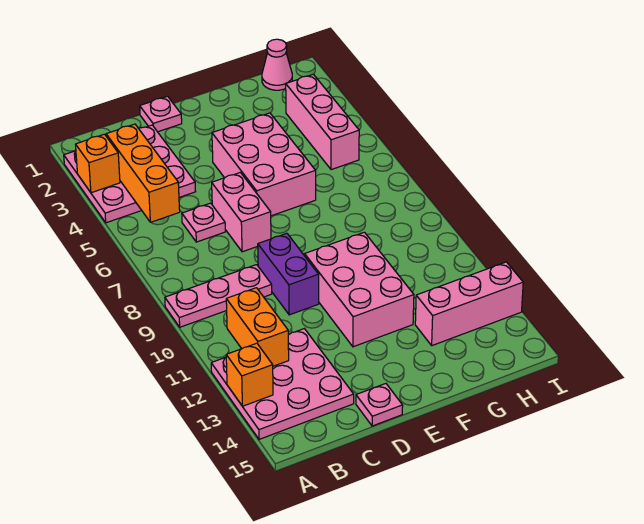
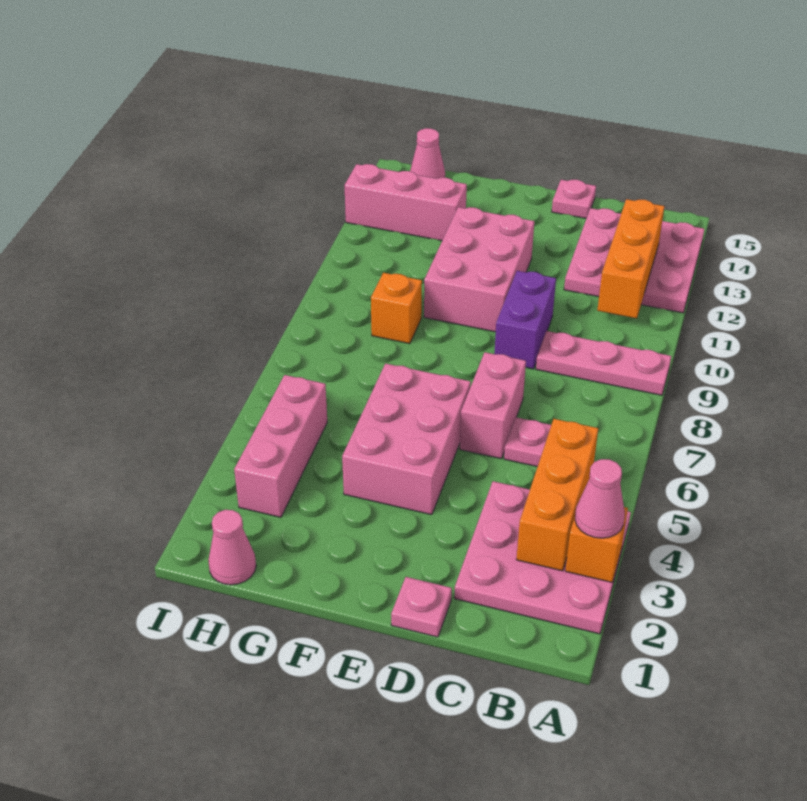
none -> pink cone A3 level 3
orange brick A13 level 2 -> orange brick G9 level 1
orange brick B11:B12 level 2 -> orange brick B11:B13 level 2
none -> pink cone H15 level 1

